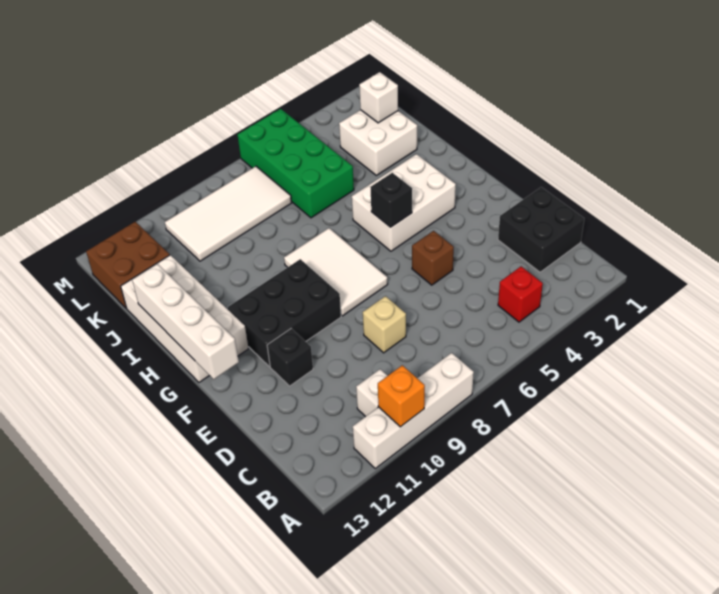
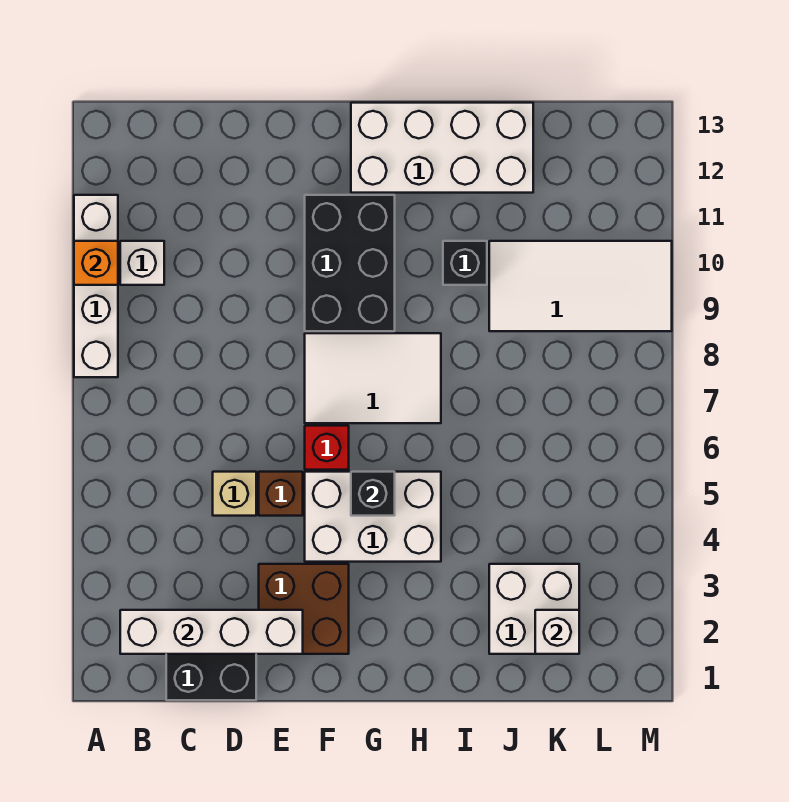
red brick B4 level 1 -> red brick F6 level 1
tan brick D8 level 1 -> tan brick D5 level 1
black brick E11 level 1 -> black brick I10 level 1
white brick F13:I13 level 2 -> white brick B2:E2 level 2
white brick G3:H5 level 1 -> white brick F4:H5 level 1
green brick J5:M6 level 1 -> none
white tile K7:L10 level 1 -> white tile J9:M10 level 1
brown brick K12:L13 level 1 -> brown brick E2:F3 level 1

